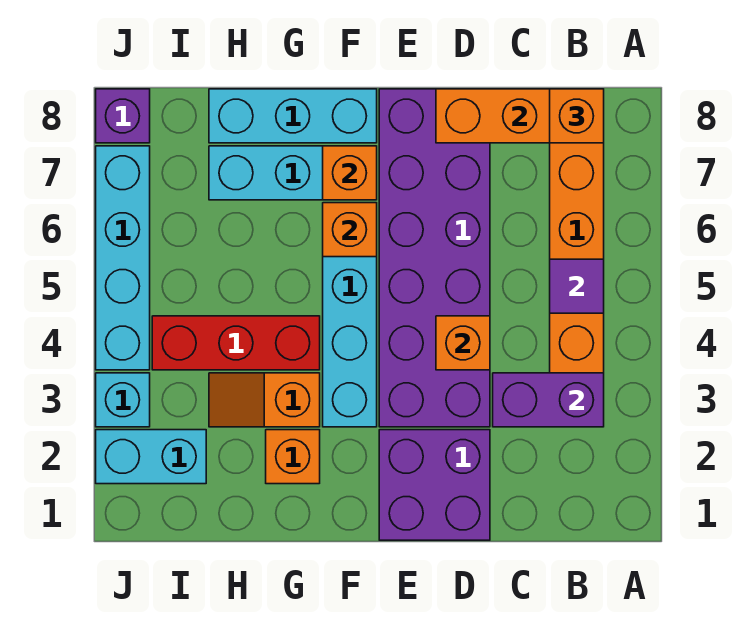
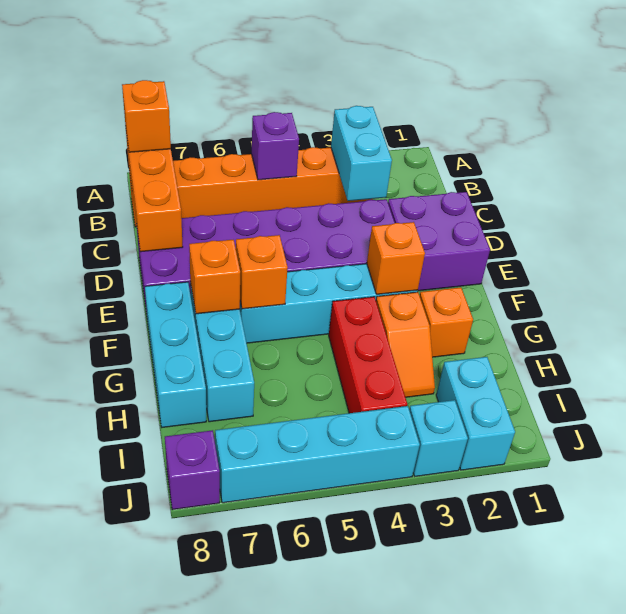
purple brick B3:C3 level 2 -> cyan brick B3:C3 level 2
purple tile B5 level 2 -> purple brick B5 level 2
orange brick D4 level 2 -> orange brick F3 level 2

